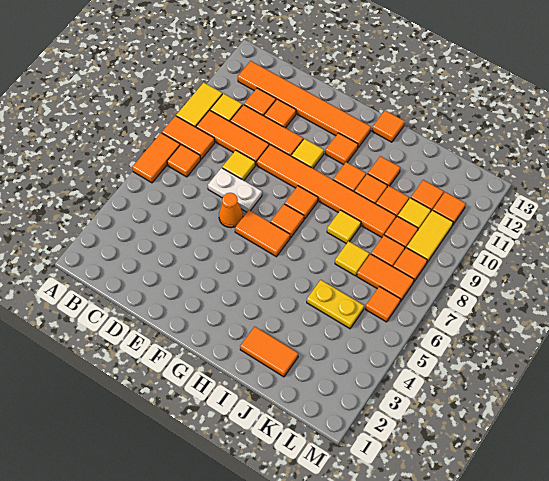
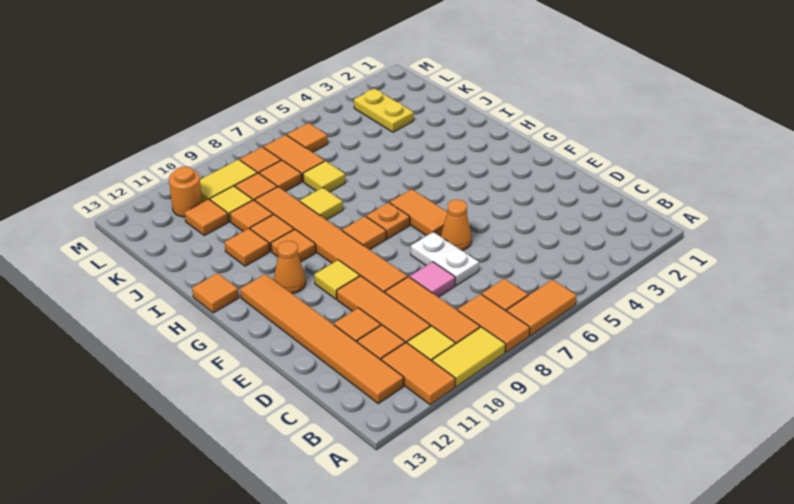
yellow tile D8 level 1 -> pink tile D8 level 1
orange tile G7 level 1 -> orange plate G7 level 1
orange tile G11 level 1 -> orange cone G11 level 1
orange tile I2:J2 level 1 -> orange tile A11:B11 level 1
yellow plate J5:K5 level 1 -> yellow plate K3:L3 level 1
orange tile L11 level 1 -> orange round brick L11 level 1

